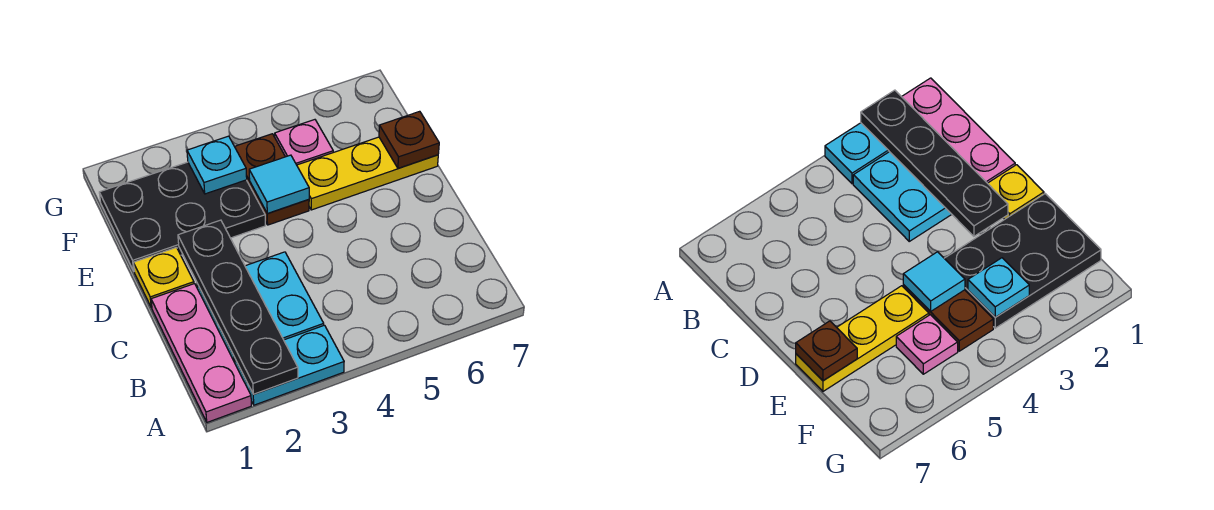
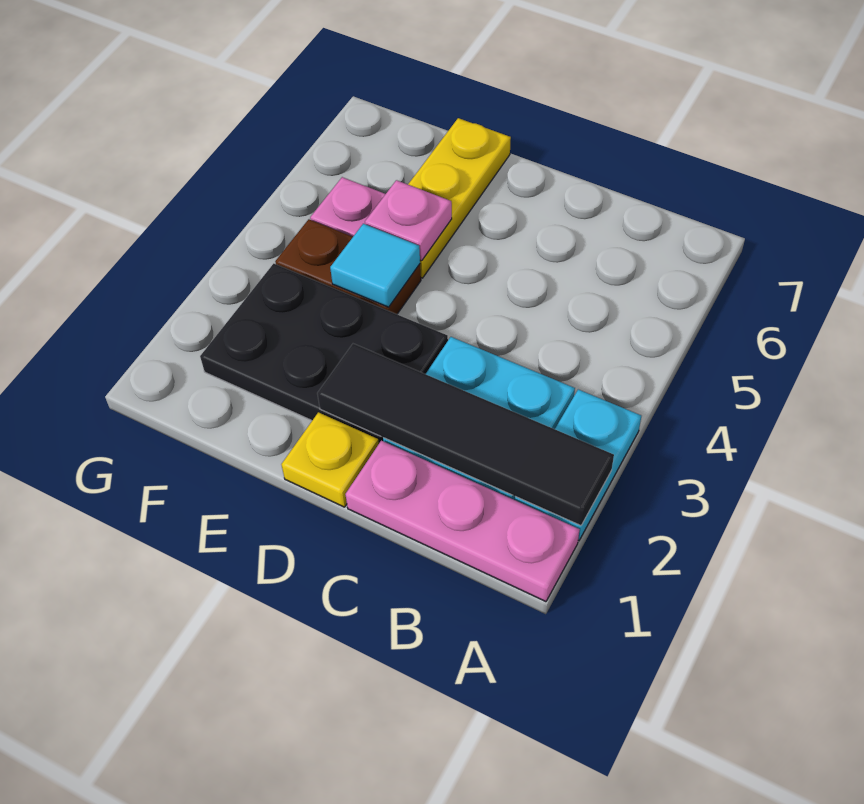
black plate A2:D2 level 2 -> black tile A2:D2 level 2
black plate E1:F3 level 1 -> black plate D2:F3 level 1
none -> pink plate E5 level 2
brown plate E7 level 2 -> none
cyan plate F3 level 2 -> none

